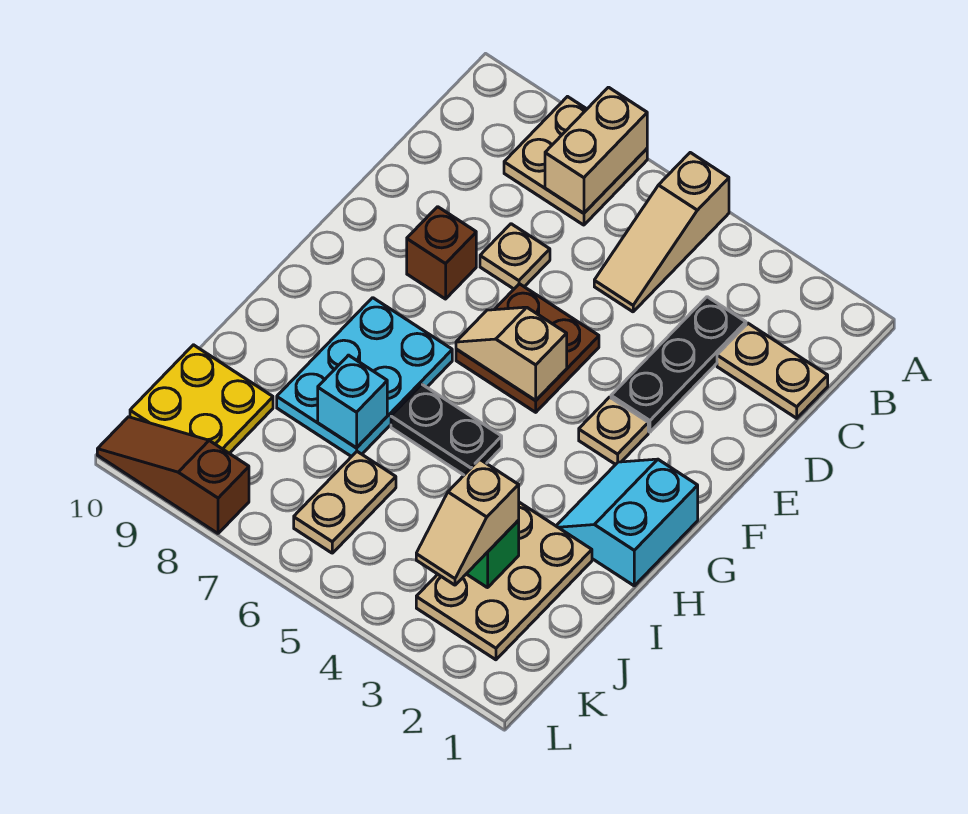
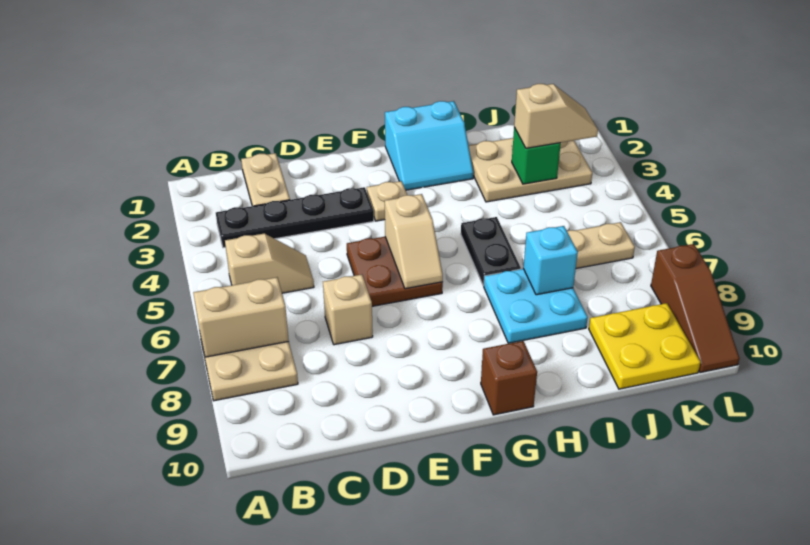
tan slope A5:C5 level 1 top A -> tan slope B5:C5 level 1 top B
black plate C3:E3 level 1 -> black plate B3:E3 level 1
tan plate D7 level 1 -> tan brick D7 level 1
brown brick E8 level 1 -> brown brick G10 level 1
cyan plate G7:I8 level 1 -> cyan plate H7:I8 level 1

